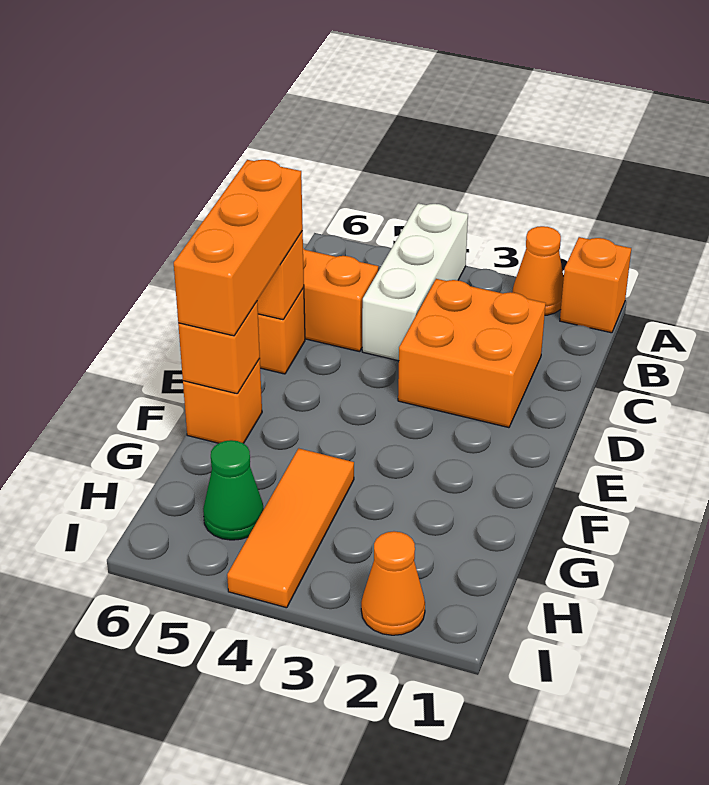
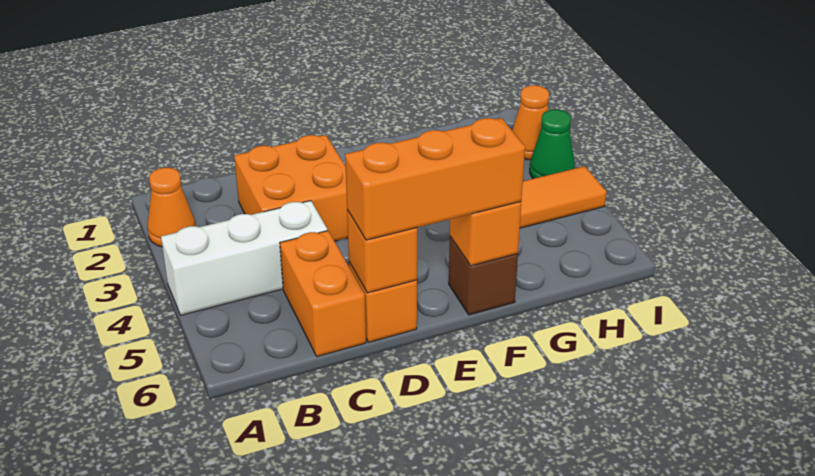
orange brick A1 level 1 -> none
orange brick F6 level 1 -> brown brick F6 level 1
green cone H5 level 1 -> green cone I3 level 1

